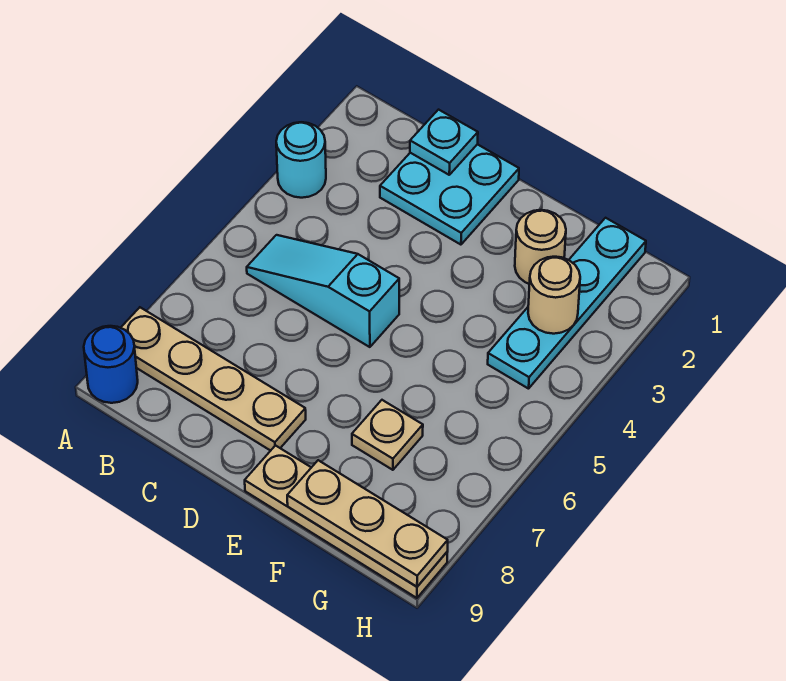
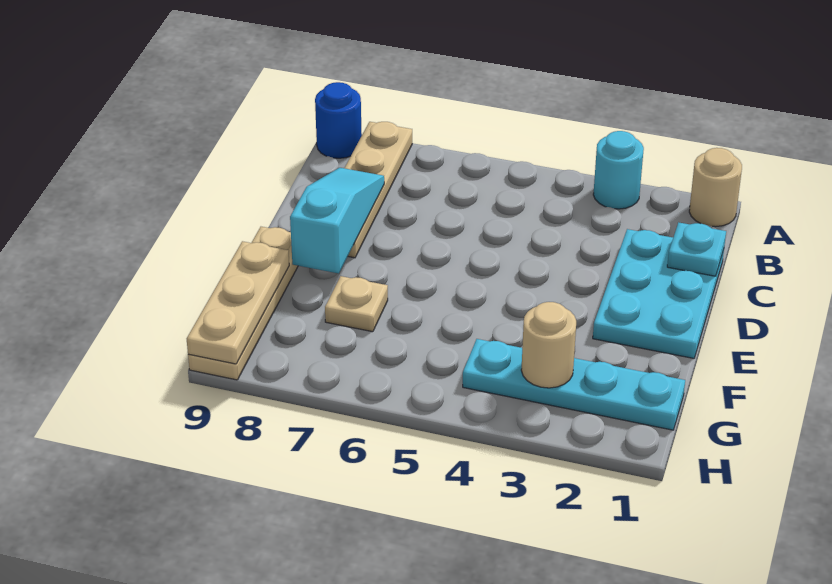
cyan slope B5:D5 level 1 top D -> cyan slope C8:E8 level 2 top E
cyan plate C1:D2 level 1 -> cyan plate C1:E2 level 1
tan round brick F2 level 1 -> tan round brick A1 level 1

